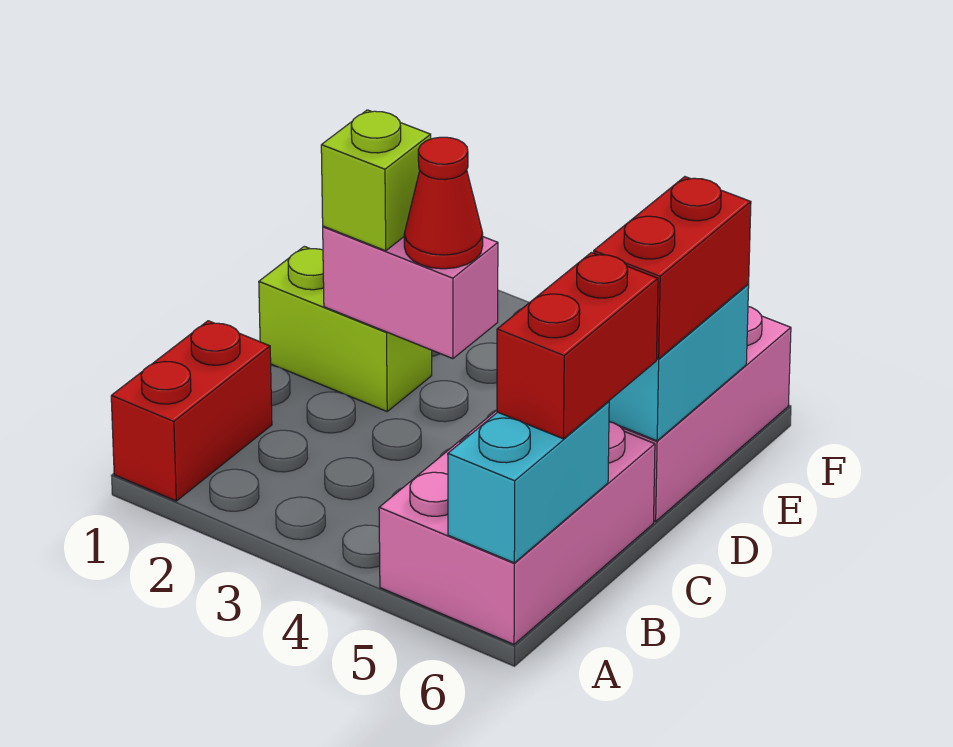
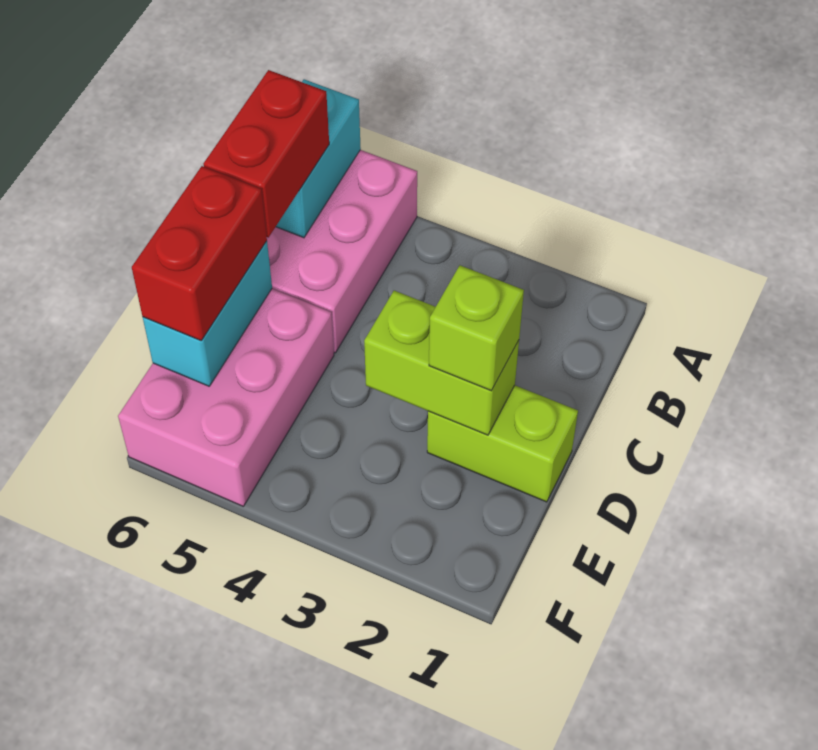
red brick A1:B1 level 1 -> none
pink brick D2:D3 level 2 -> lime brick D2:D3 level 2
red cone D3 level 3 -> none

